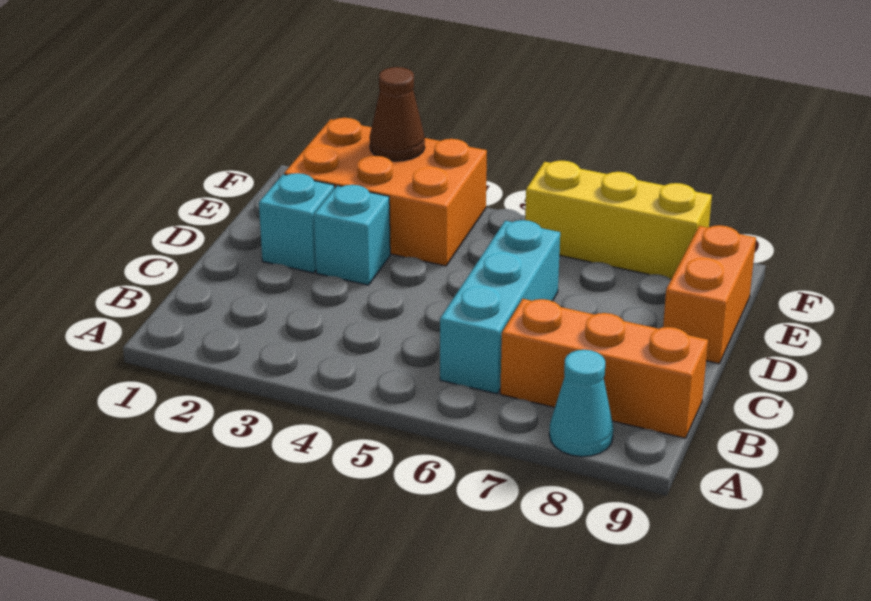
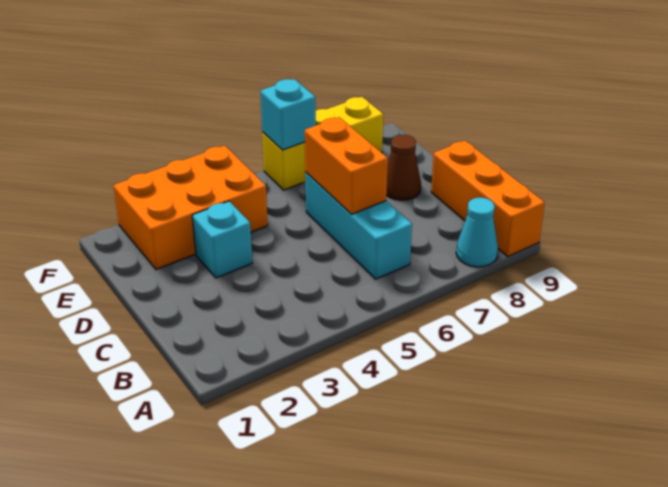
orange brick B7:B9 level 1 -> orange brick A9:C9 level 1
cyan brick D2 level 1 -> cyan brick F6 level 2
orange brick D9:E9 level 1 -> orange brick C6:D6 level 2
brown cone F3 level 2 -> brown cone D8 level 1

